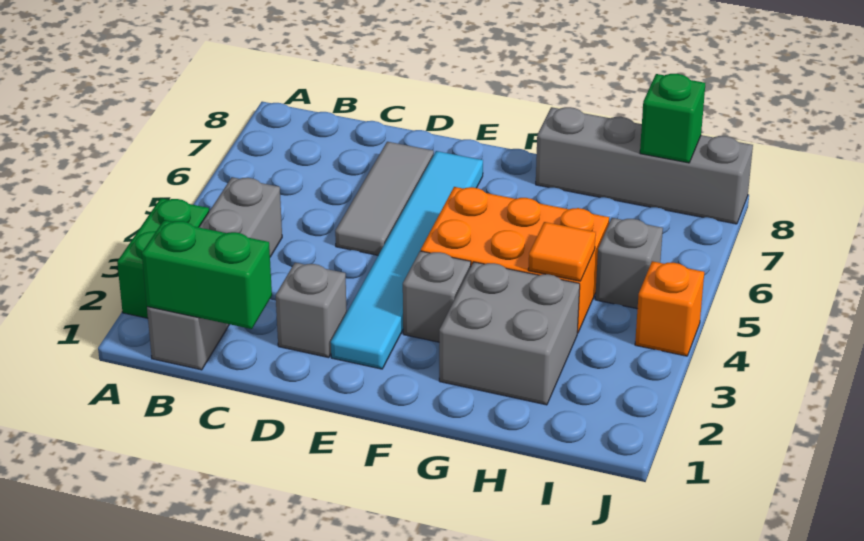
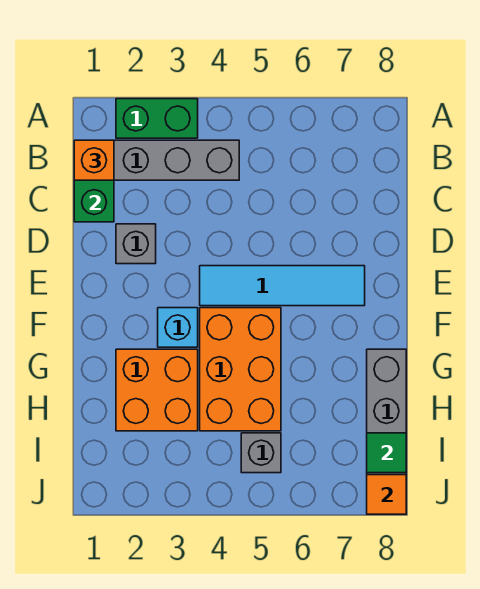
grey tile D5:D7 level 1 -> none
cyan tile E2:E7 level 1 -> cyan tile E4:E7 level 1
grey brick F3 level 1 -> cyan brick F3 level 1
grey brick G2:H3 level 1 -> orange brick G2:H3 level 1
orange tile H4 level 2 -> orange tile J8 level 2
green brick I8 level 2 -> green tile I8 level 2
orange brick J4 level 1 -> orange brick B1 level 3

